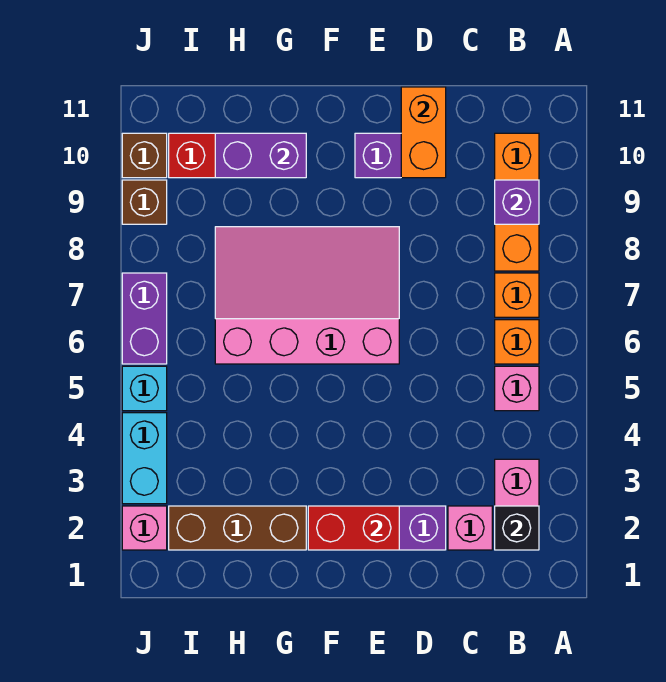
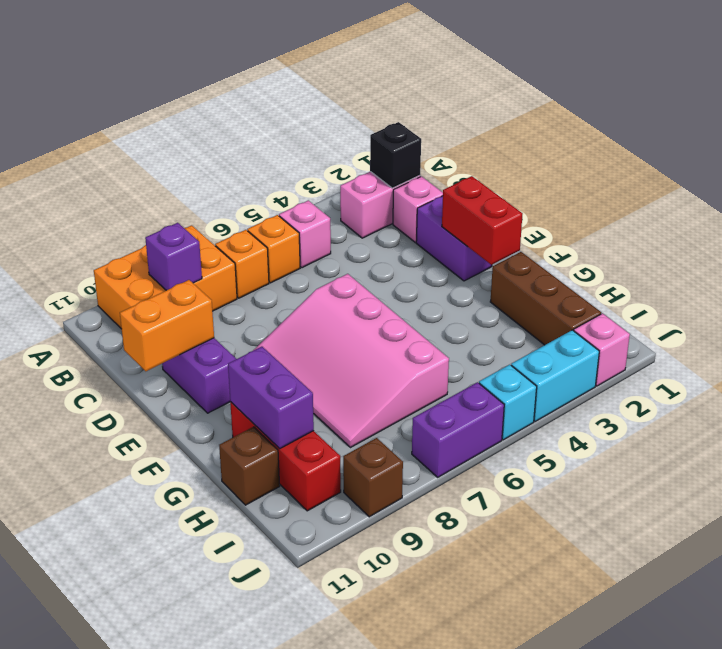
orange brick B8:B10 level 1 -> orange brick A8:B10 level 1
brown brick J10 level 1 -> brown brick H11 level 1

